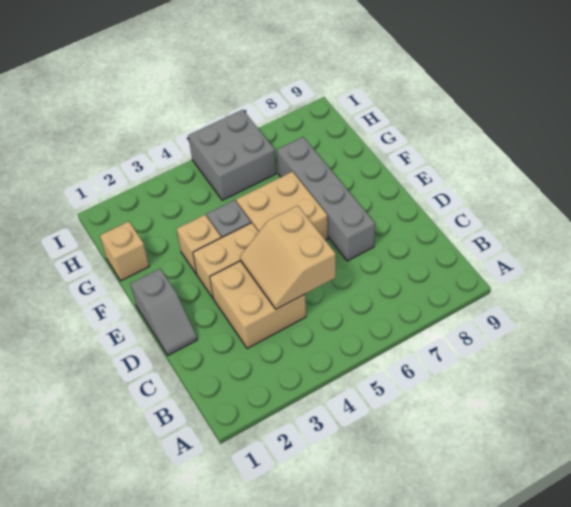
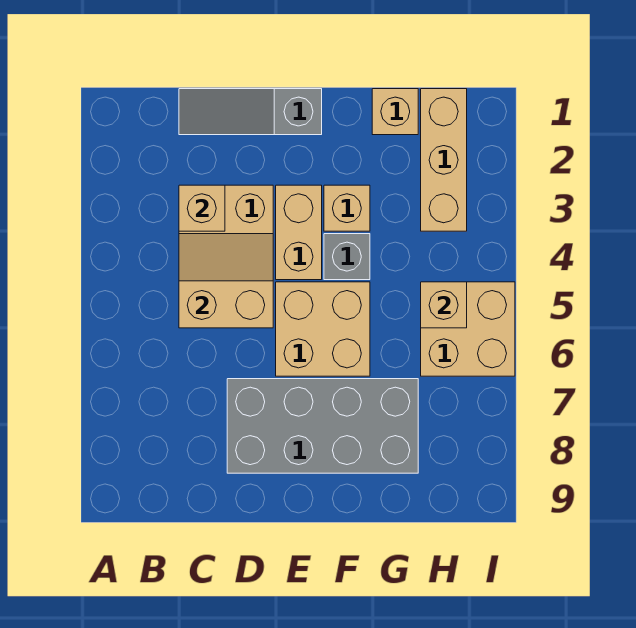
none -> tan brick C3 level 2
grey slope D1:E1 level 1 top E -> grey slope C1:E1 level 1 top E
grey brick D7:G7 level 1 -> grey brick D7:G8 level 1
none -> tan brick H1:H3 level 1
grey brick H5:I6 level 1 -> tan brick H5:I6 level 1
none -> tan brick H5 level 2

